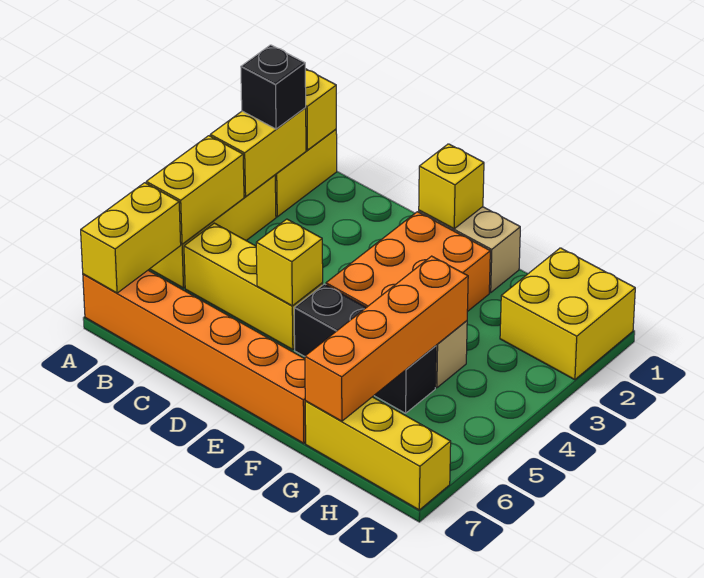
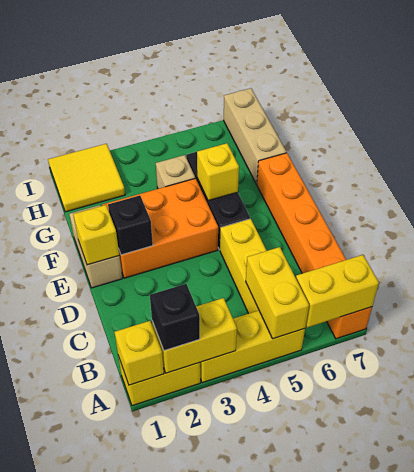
yellow brick A4:A5 level 2 -> yellow brick A5:B5 level 2
yellow brick D5 level 2 -> yellow brick F5 level 2
none -> black brick E2 level 2
orange brick G4:G7 level 2 -> none
yellow brick G7:I7 level 1 -> tan brick G7:I7 level 1
yellow brick H1:I2 level 1 -> yellow tile H1:I2 level 1

